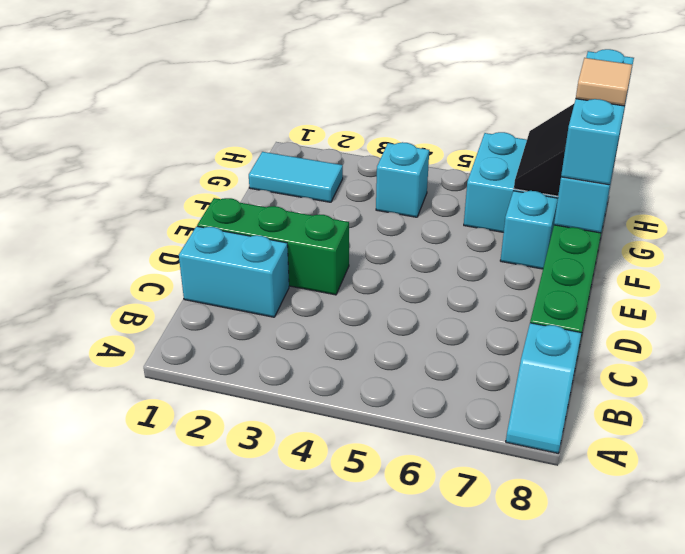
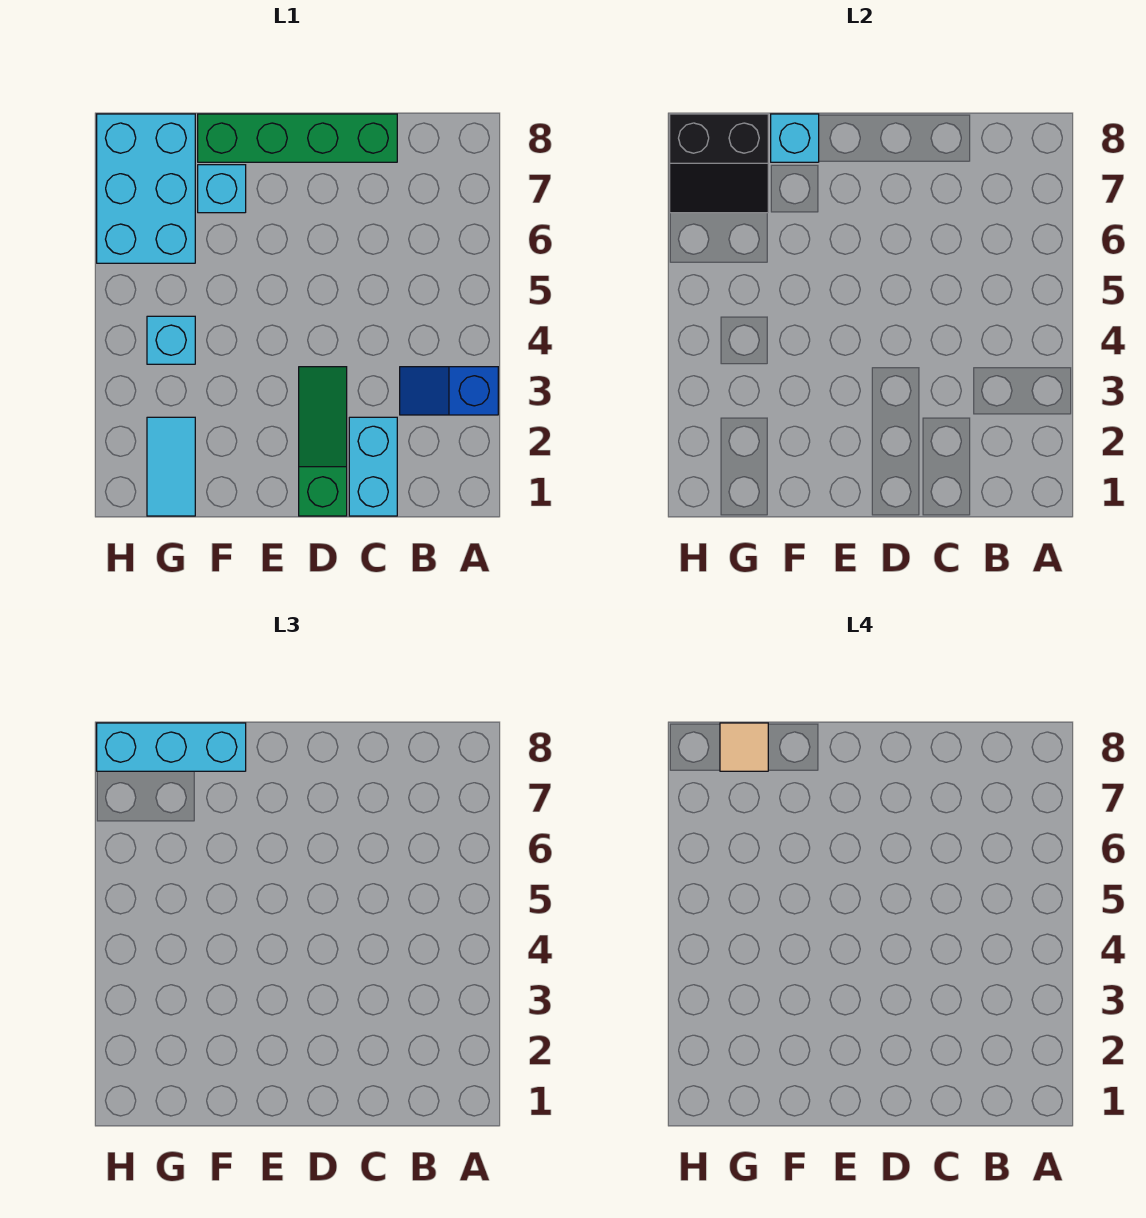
none -> blue slope A3:B3 level 1 top A
cyan slope A8:B8 level 1 top B -> none
green brick D1:D3 level 1 -> green slope D1:D3 level 1 top 1

